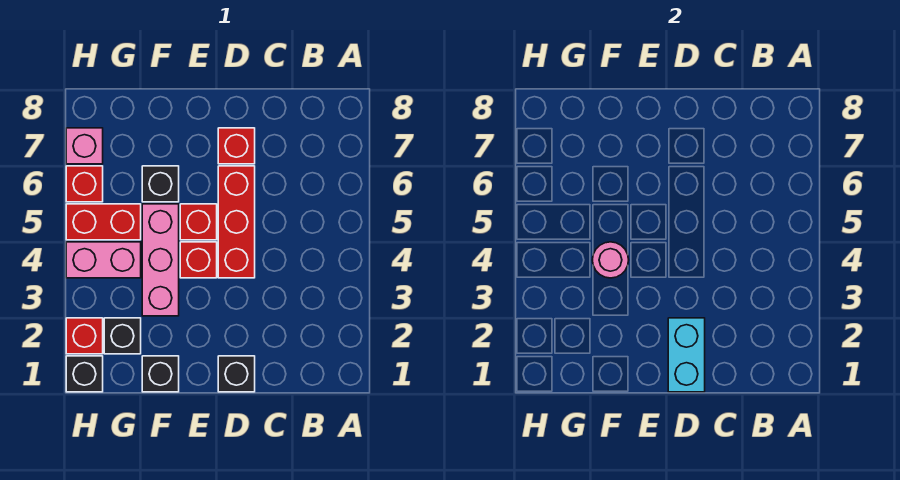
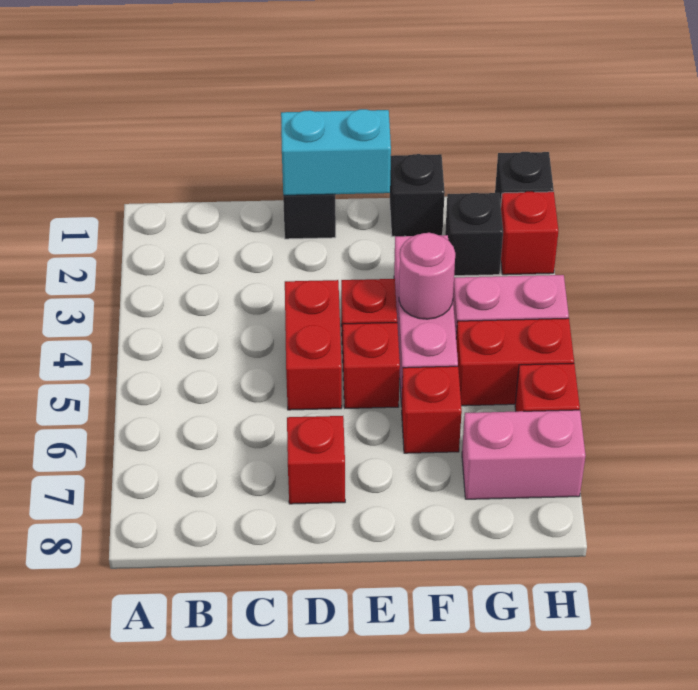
cyan brick D1:D2 level 2 -> cyan brick D1:E1 level 2
red brick D4:D6 level 1 -> red brick D4:D5 level 1
black brick F6 level 1 -> red brick F6 level 1
pink brick H7 level 1 -> pink brick G7:H7 level 1

